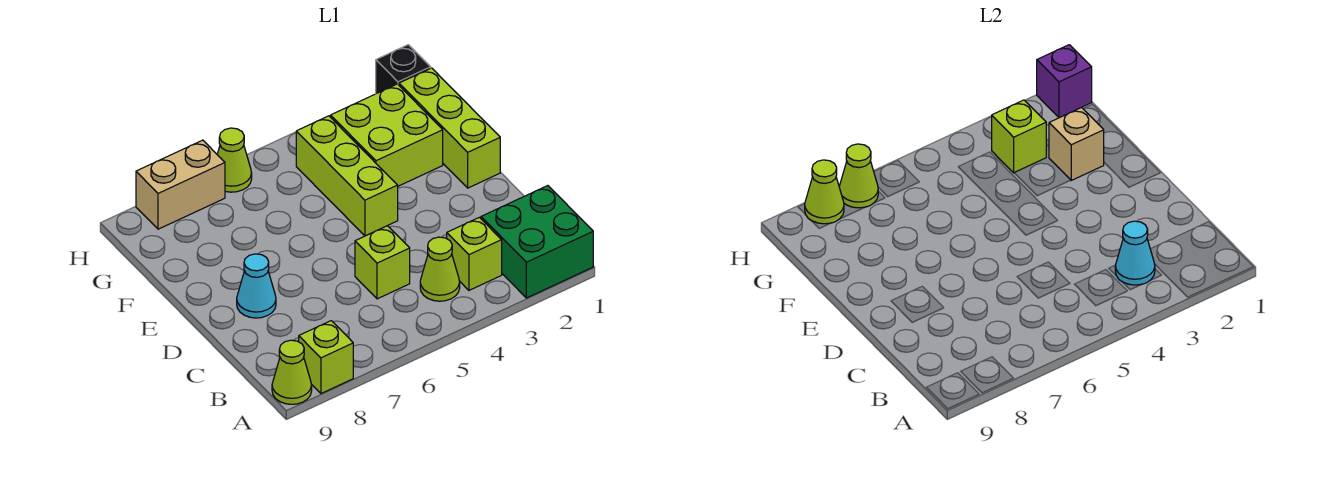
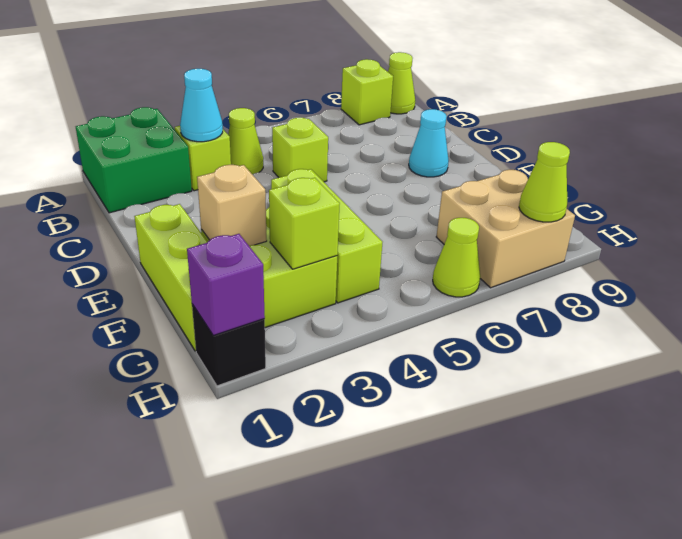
tan brick H7:H8 level 1 -> tan brick G7:H8 level 1
lime cone H7 level 2 -> none

